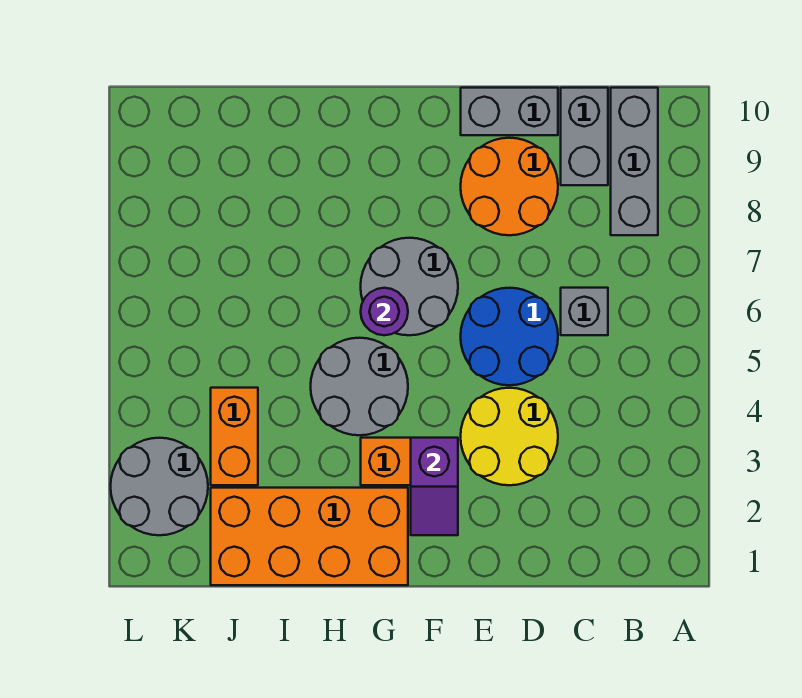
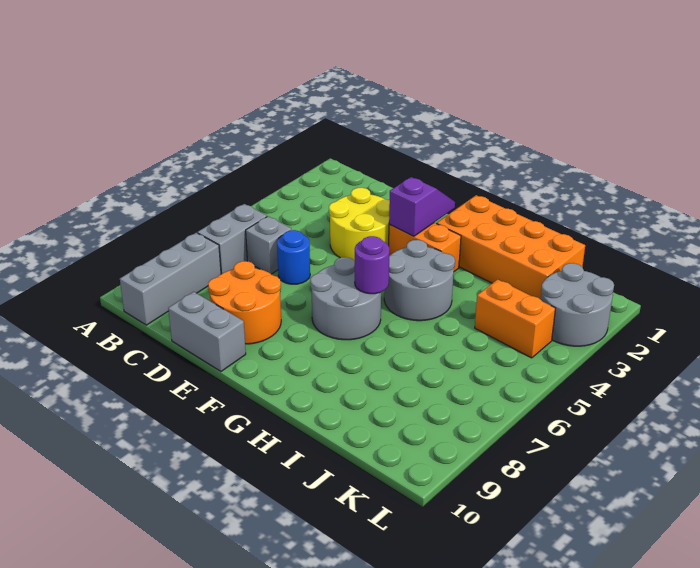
grey brick C9:C10 level 1 -> grey brick B6:B7 level 1
blue round brick D5:E6 level 1 -> blue round brick D6 level 1
orange brick J3:J4 level 1 -> orange brick J4:K4 level 1

